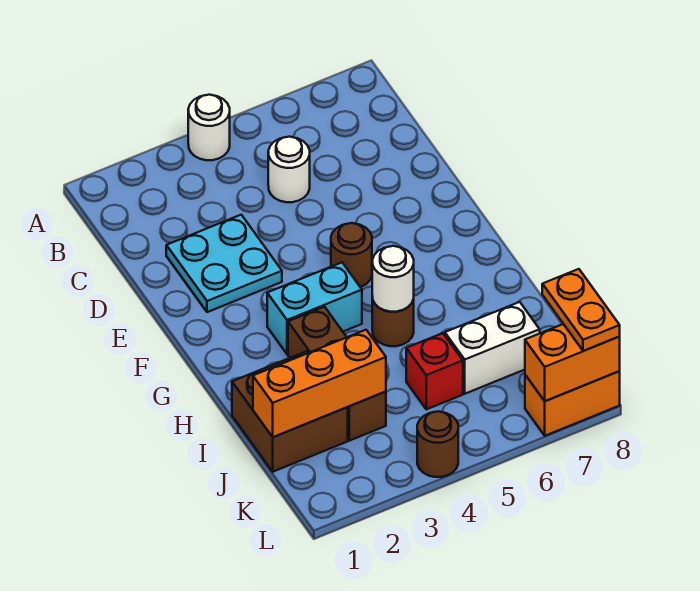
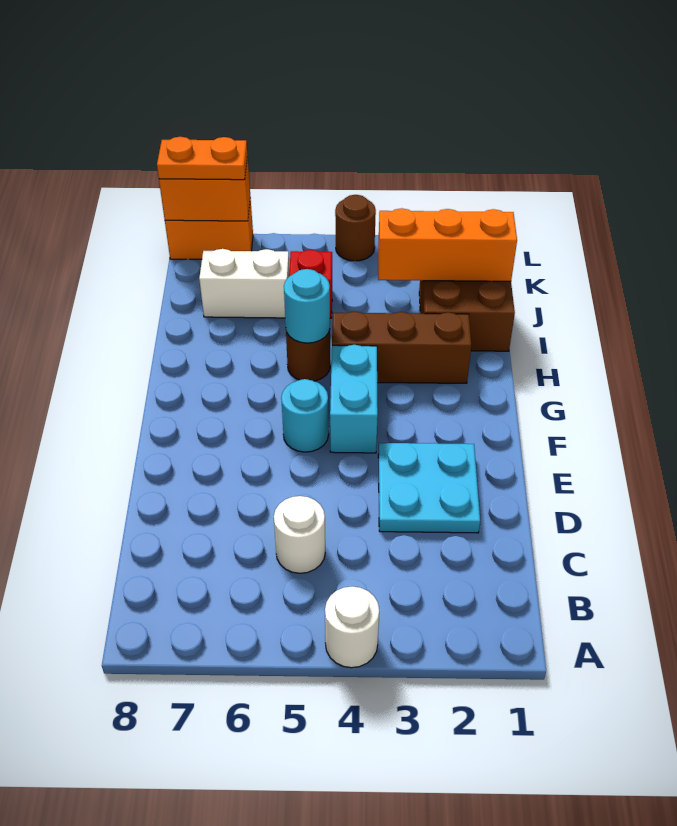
brown round brick F5 level 1 -> cyan round brick F5 level 1
cyan brick G3:G4 level 1 -> cyan brick F4:G4 level 1
brown brick H3:J3 level 1 -> brown brick H2:H4 level 1
white round brick H5 level 2 -> cyan round brick H5 level 2
orange plate K8:L8 level 3 -> orange plate L7:L8 level 3

